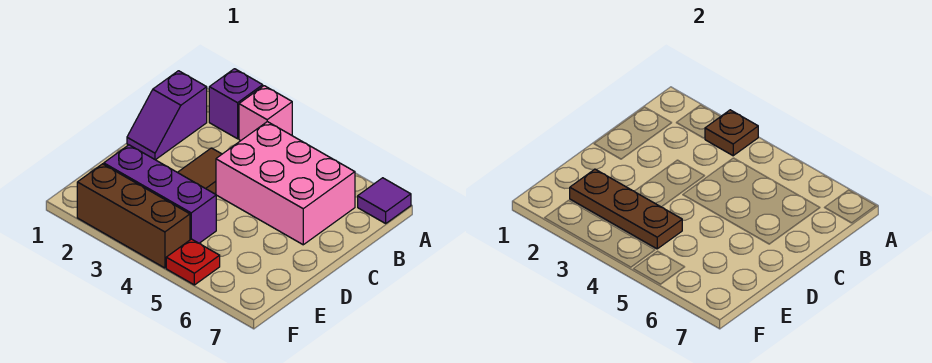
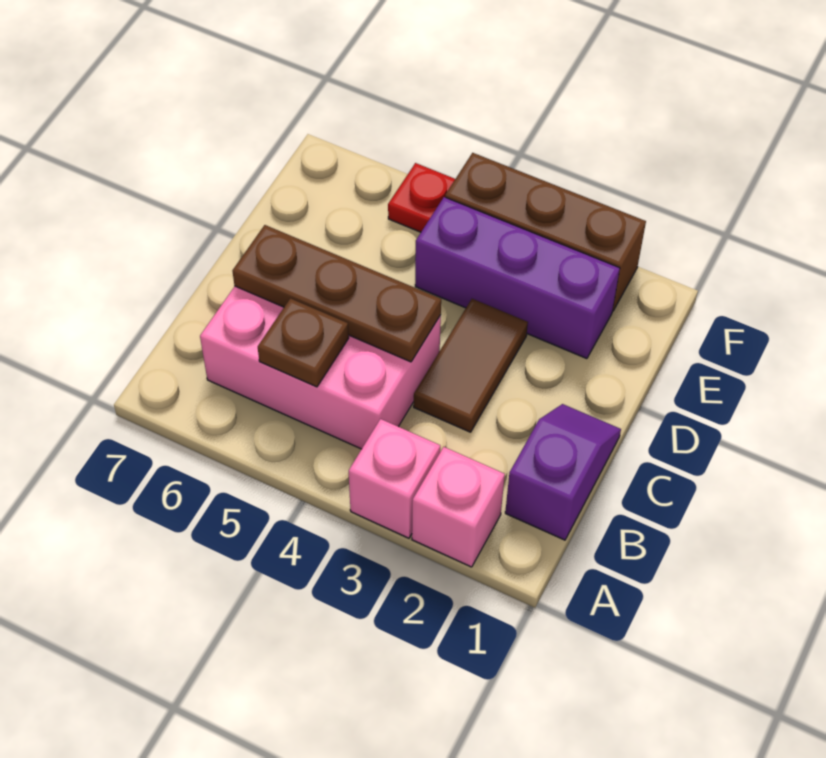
purple brick A2 level 1 -> pink brick A2 level 1
brown plate A3 level 2 -> brown plate B5 level 2
purple tile A7 level 1 -> none
brown plate E2:E4 level 2 -> brown plate C4:C6 level 2

